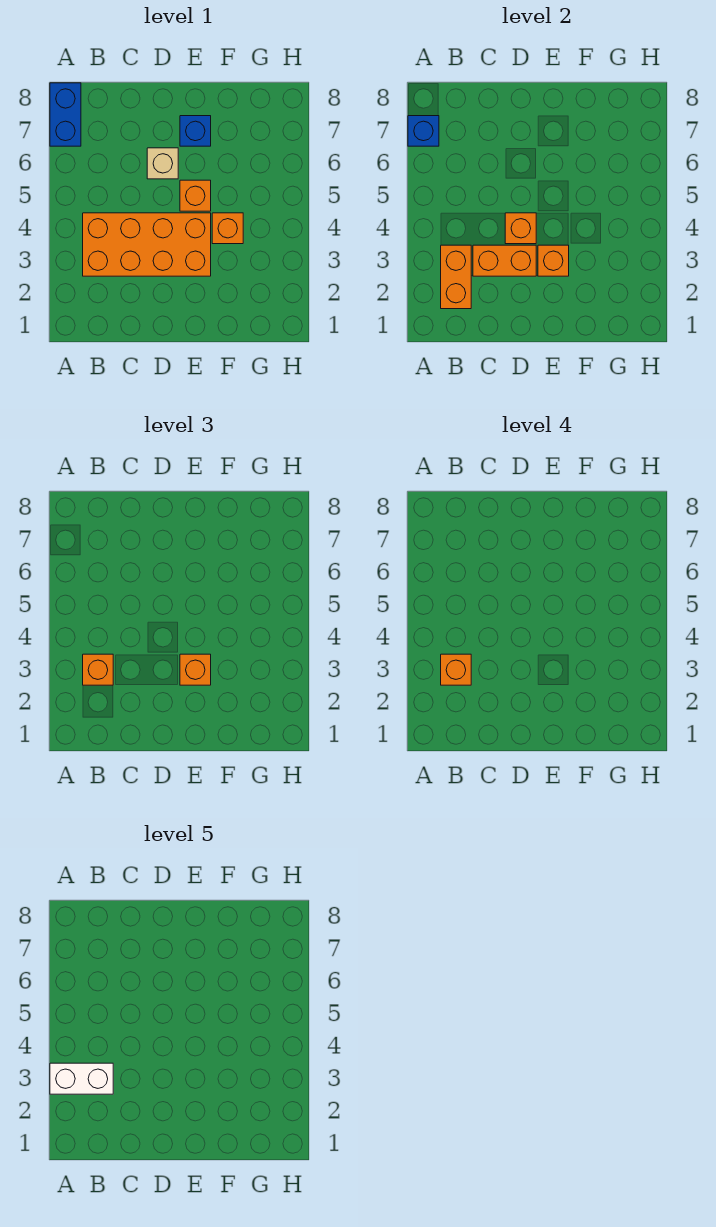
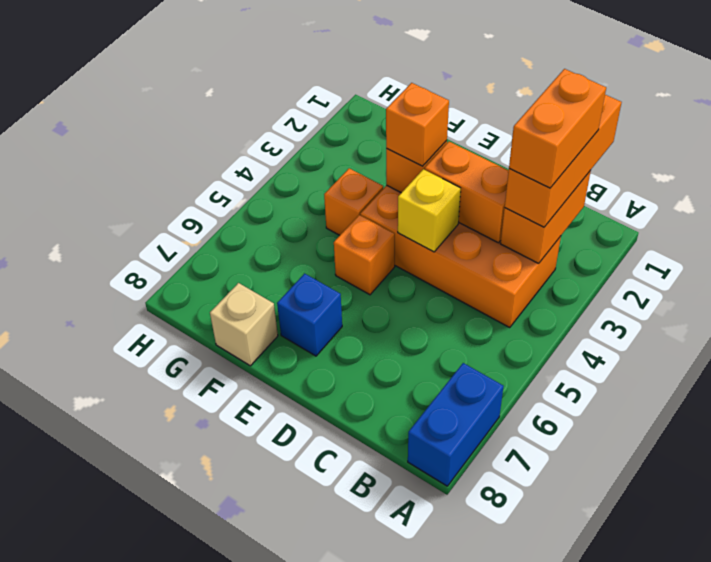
white brick A3:B3 level 5 -> none
blue brick A7 level 2 -> none
orange brick B3 level 3 -> orange brick B1:B3 level 3
orange brick B3 level 4 -> orange brick B2:B3 level 4
orange brick D4 level 2 -> yellow brick D4 level 2
tan brick D6 level 1 -> tan brick F8 level 1

